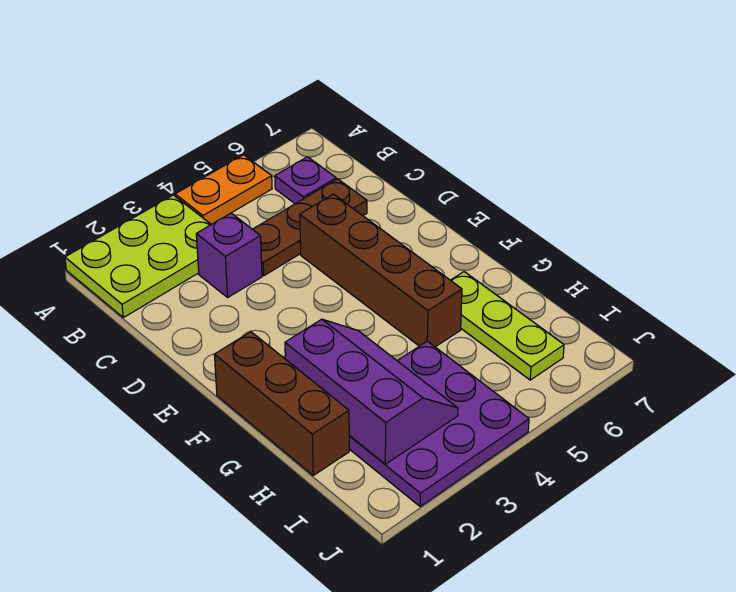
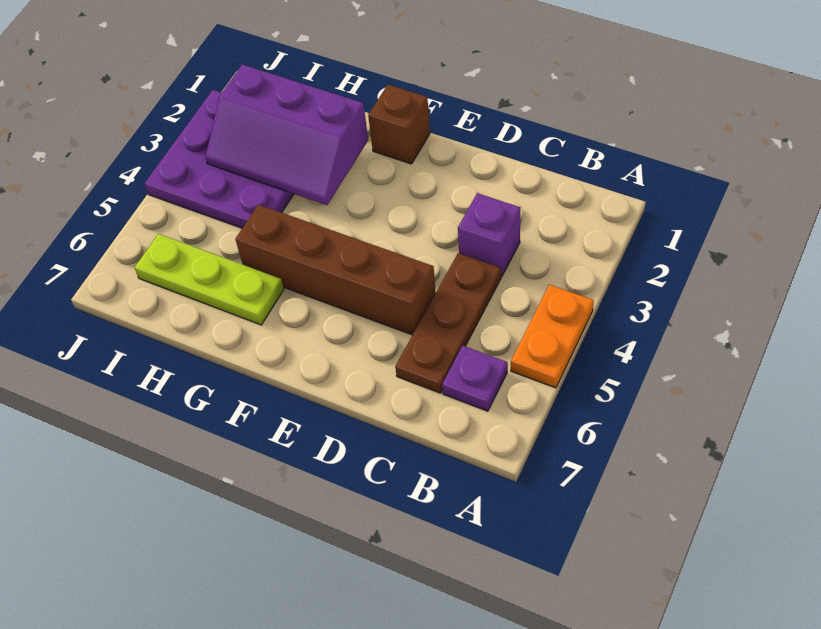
lime plate A1:B3 level 1 -> none
brown brick F1:H1 level 1 -> brown brick F1 level 1

